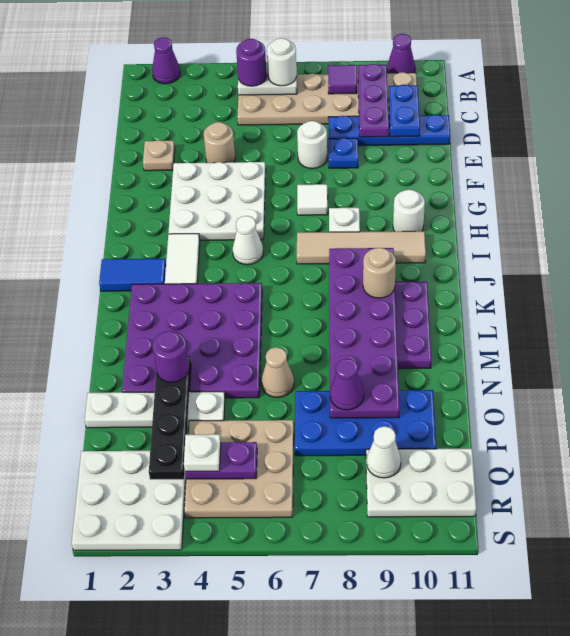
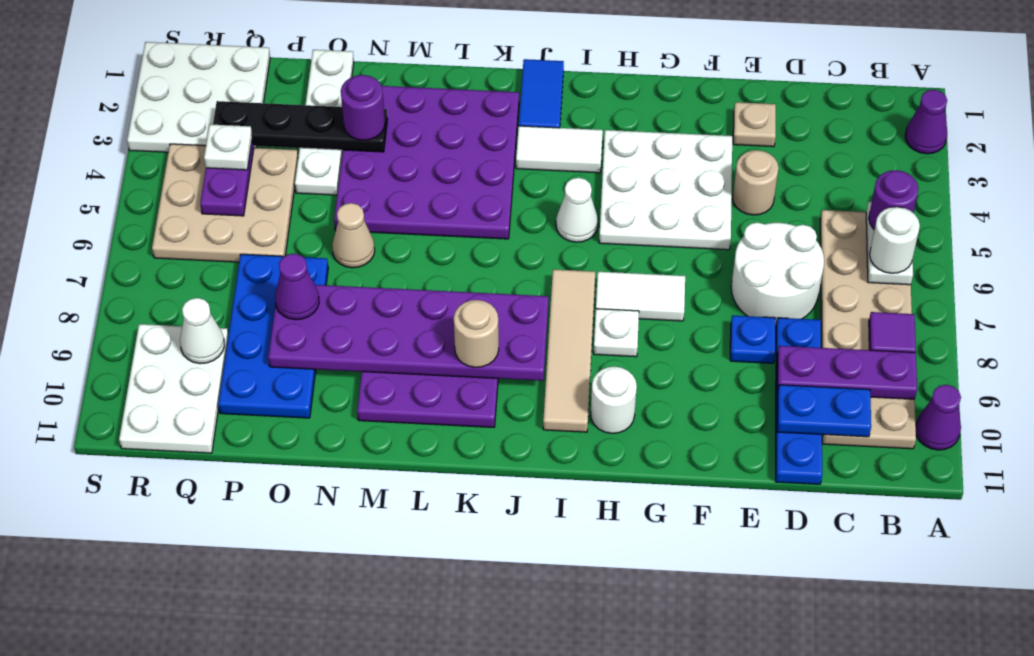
white round brick E7 level 1 -> white round brick D6:E7 level 1
white tile G7 level 1 -> white tile G7:H7 level 1

